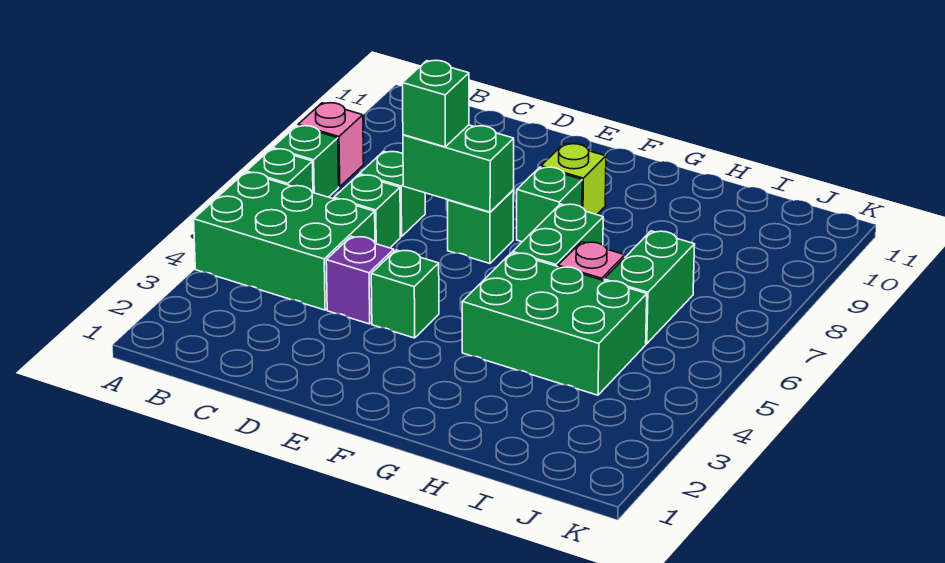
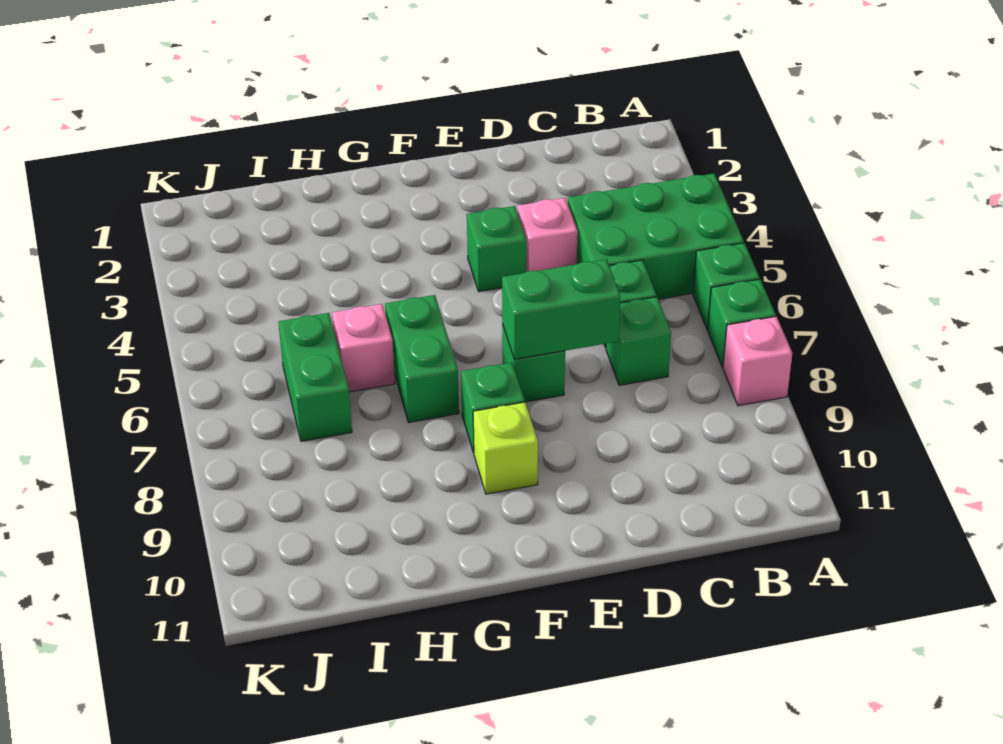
purple brick D4 level 1 -> pink brick D4 level 1
green brick D7 level 3 -> none
green brick G4:I5 level 1 -> none

